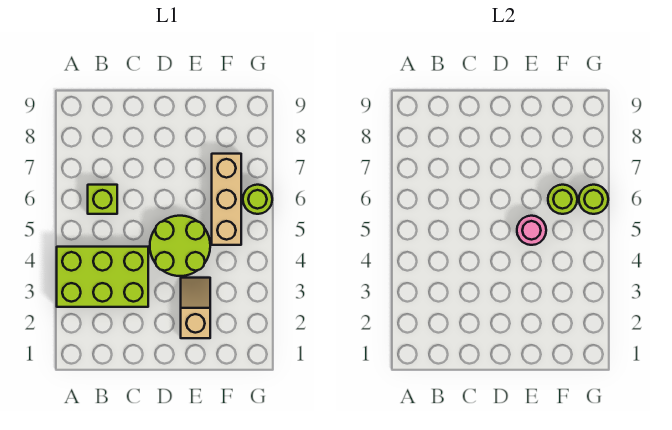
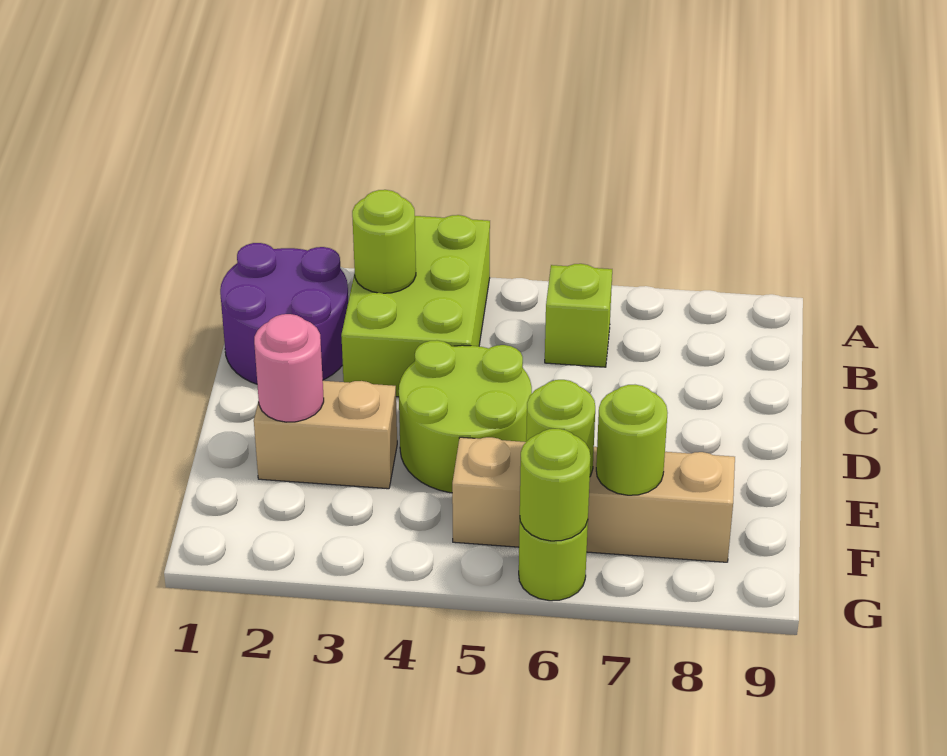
none -> purple round brick B1:C2 level 1
none -> lime round brick B3 level 2
tan slope E2:E3 level 1 top 2 -> tan brick E2:E3 level 1
pink round brick E5 level 2 -> pink round brick E2 level 2
tan brick F5:F7 level 1 -> tan brick F5:F8 level 1
none -> lime round brick F7 level 2

